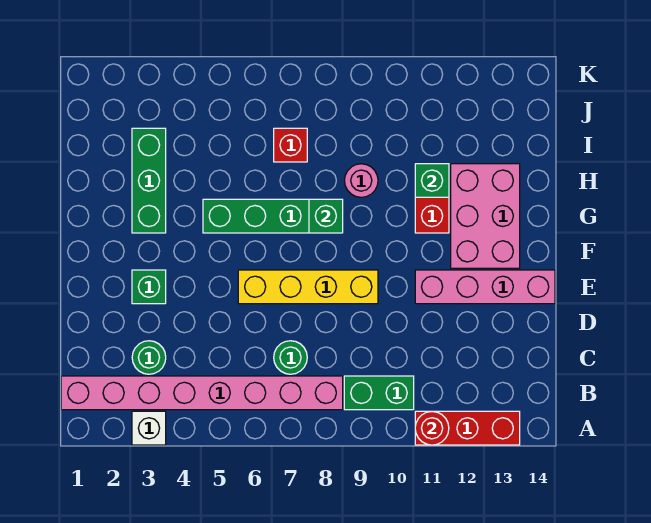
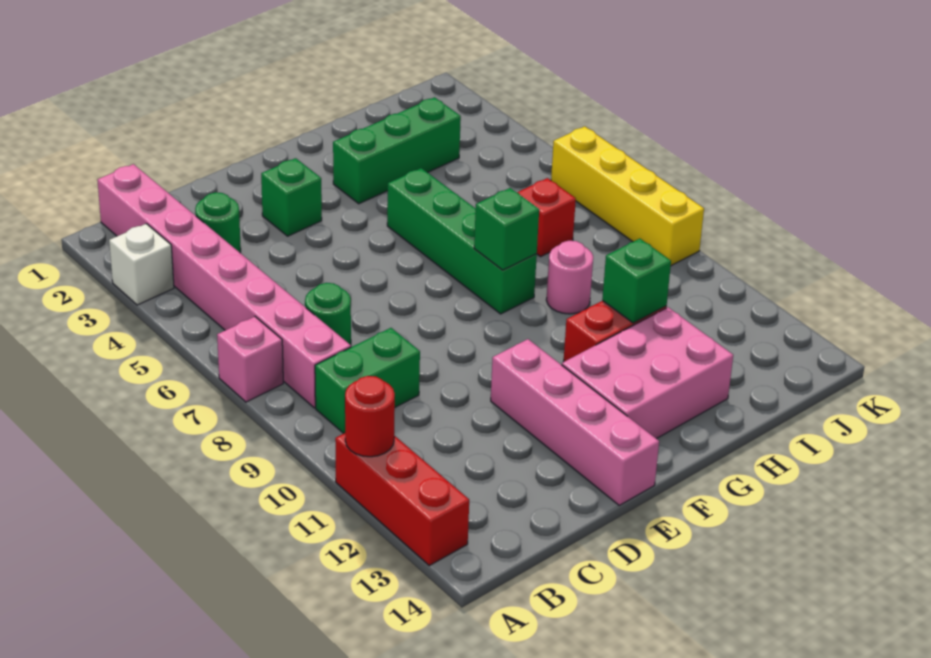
none -> pink brick A7 level 1
green brick B9:B10 level 1 -> green brick B9:C9 level 1
yellow brick E6:E9 level 1 -> yellow brick K6:K9 level 1

